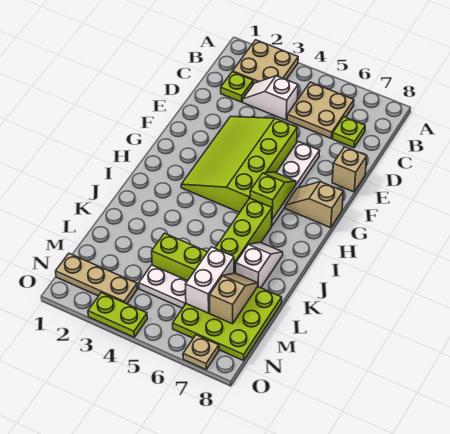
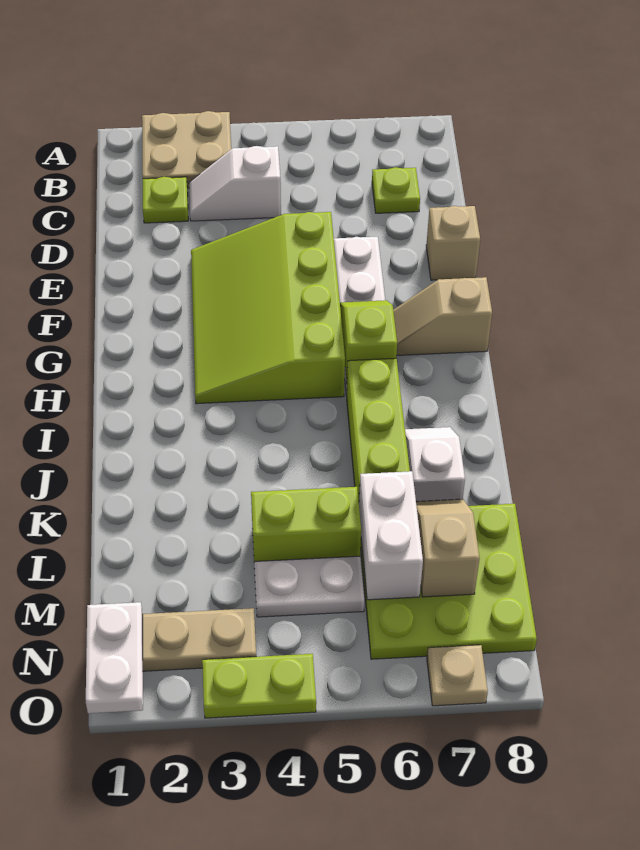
tan plate B5:C6 level 1 -> none
none -> white plate N1:O1 level 2

